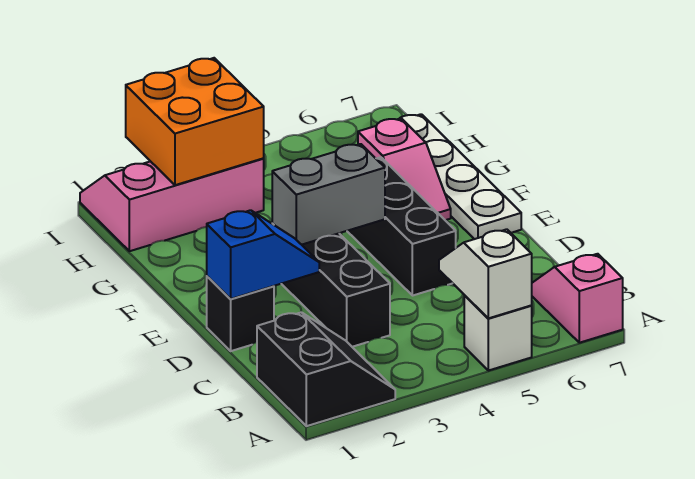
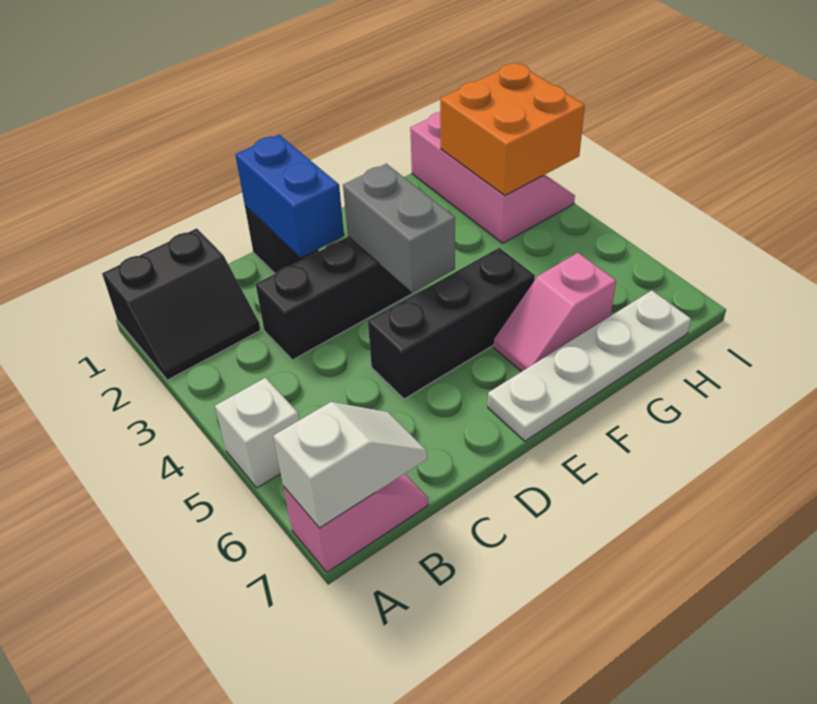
white slope A5:B5 level 2 top A -> white slope A7:B7 level 2 top A
blue slope D1:D2 level 2 top 1 -> blue brick D1:D2 level 2

